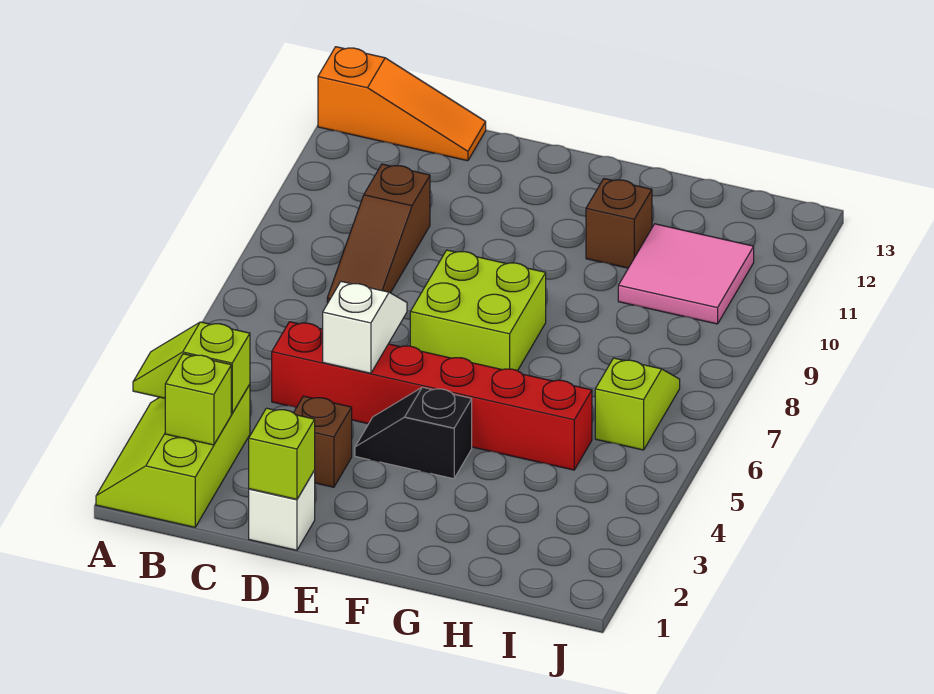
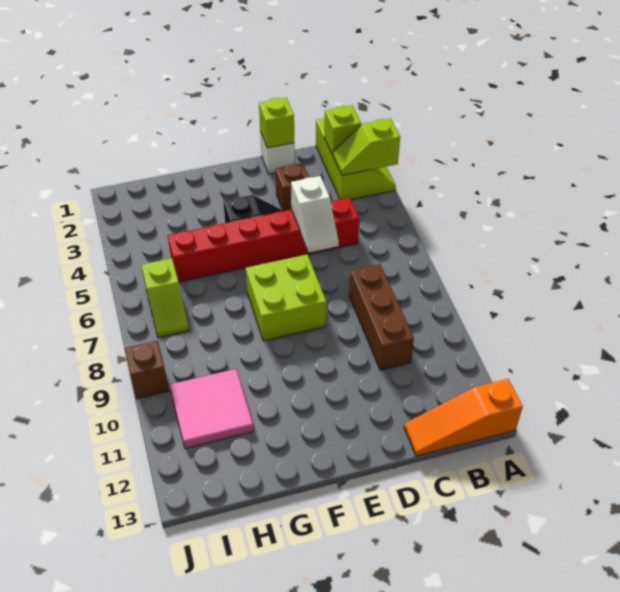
lime slope A3:B3 level 2 top B -> lime slope A3:B3 level 2 top A
brown slope C8:C10 level 1 top 10 -> brown brick C8:C10 level 1
brown brick G11 level 1 -> brown brick J9 level 1

